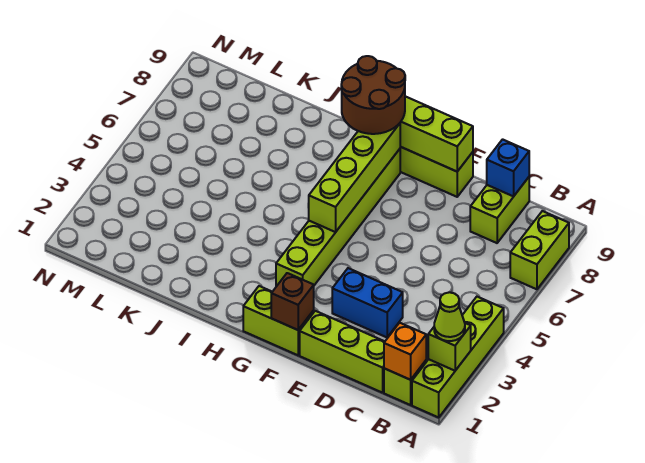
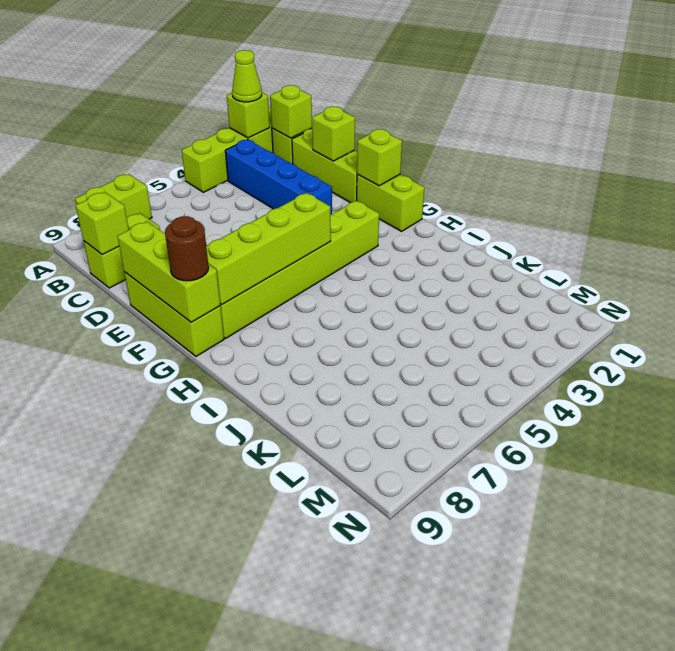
orange brick B1 level 2 -> lime brick B1 level 2
blue brick C9 level 2 -> lime brick C9 level 2
none -> lime brick D1 level 2
blue brick D3:E3 level 1 -> blue brick B3:E3 level 1
brown brick F1 level 2 -> lime brick F1 level 2
brown round brick G8:H9 level 3 -> brown round brick G9 level 3

